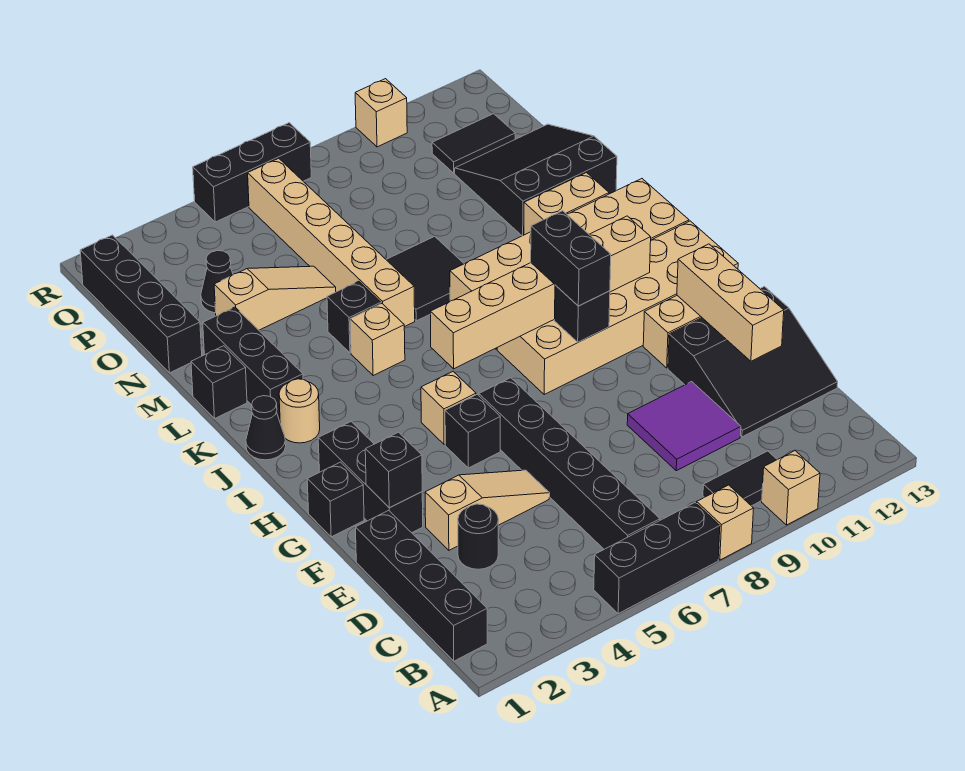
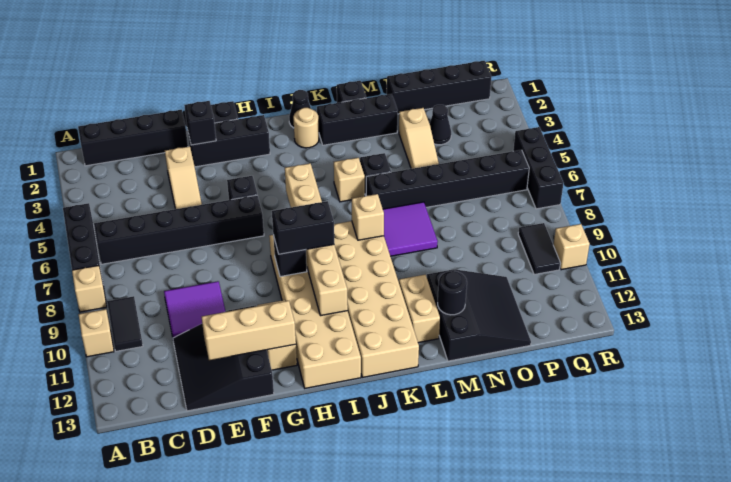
black round brick D3 level 1 -> black round brick M12 level 2
tan brick H5 level 1 -> tan brick K8 level 2
tan brick L6:Q6 level 1 -> black brick L6:Q6 level 1
black tile L7:M8 level 1 -> purple tile L7:M8 level 1
black tile P11:P12 level 1 -> black tile Q9:Q10 level 1

